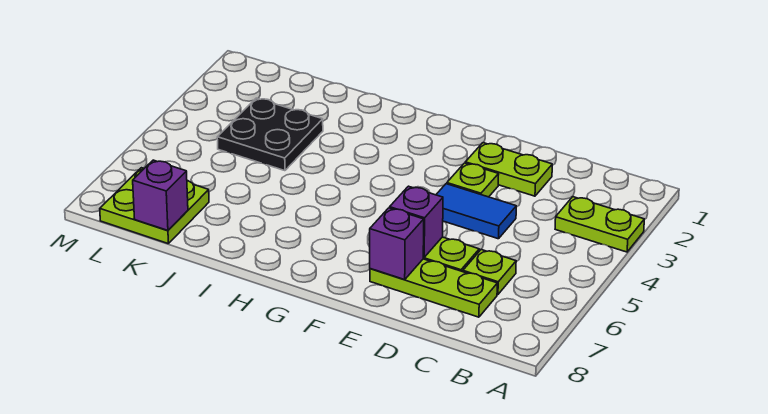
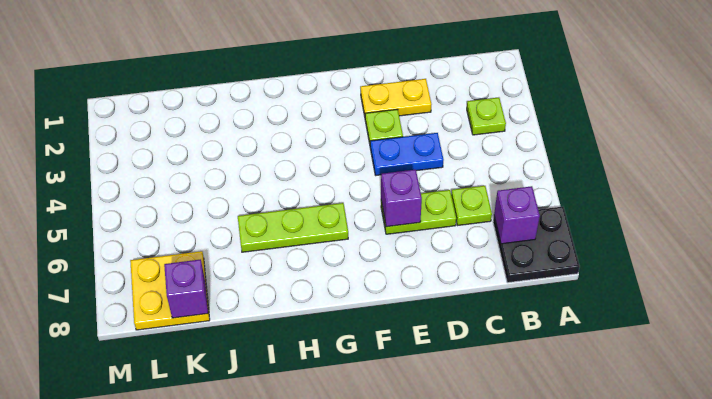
lime plate A3:B3 level 1 -> lime plate B3 level 1
lime plate C7:E7 level 1 -> lime plate G6:I6 level 1
lime plate D2:E2 level 1 -> yellow plate D2:E2 level 1
blue tile D4:E4 level 1 -> blue plate D4:E4 level 1
purple brick E7 level 2 -> purple brick B7 level 2
black plate J3:K4 level 1 -> black plate A7:B8 level 1
lime plate K7:L8 level 1 -> yellow plate K7:L8 level 1

